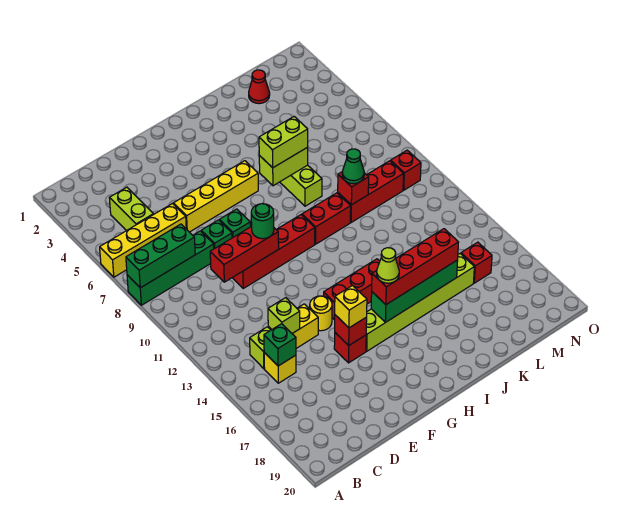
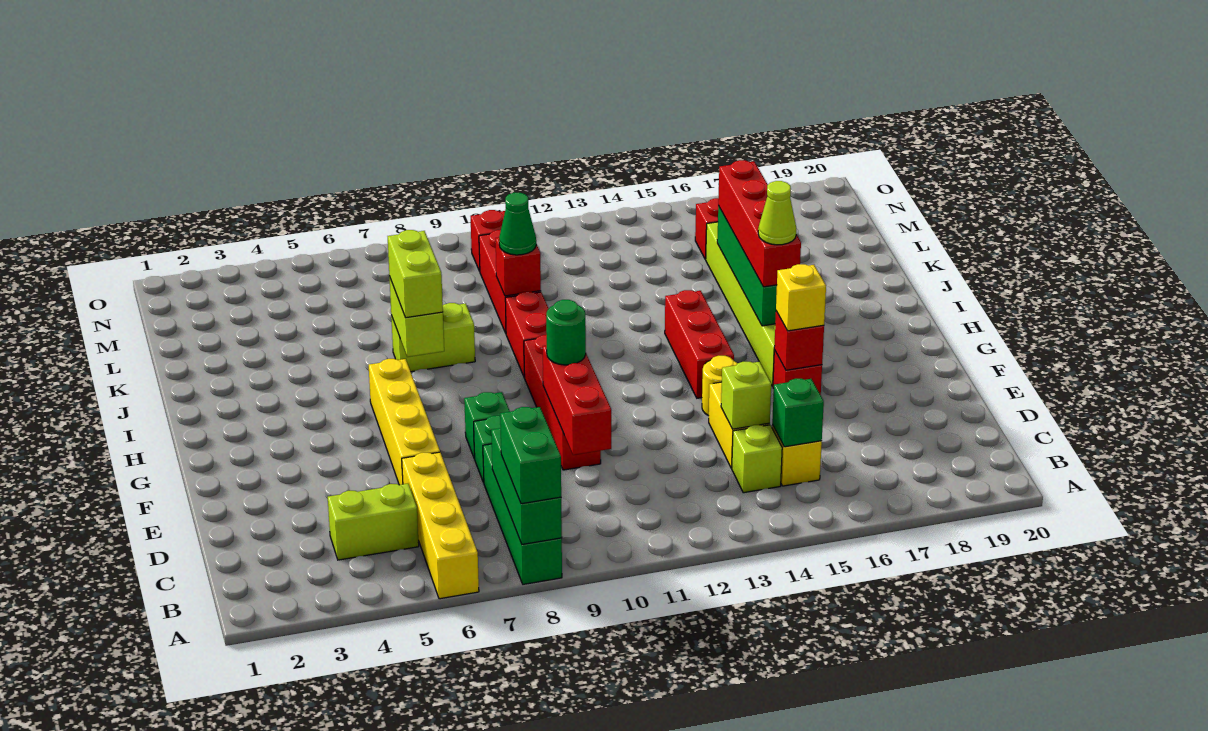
none -> green brick A8:B8 level 3
red cone L2 level 1 -> none

